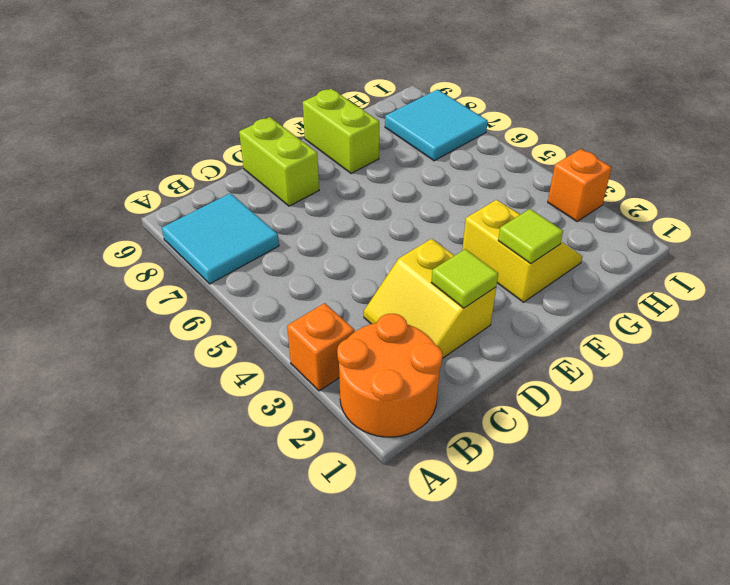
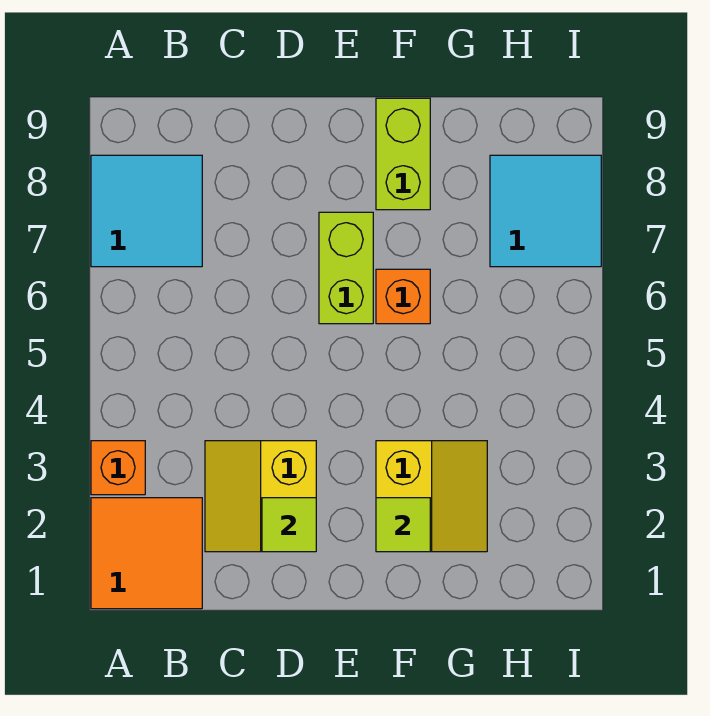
orange round brick A1:B2 level 1 -> orange tile A1:B2 level 1
lime brick D8:D9 level 1 -> lime brick E6:E7 level 1
orange brick I3 level 1 -> orange brick F6 level 1

